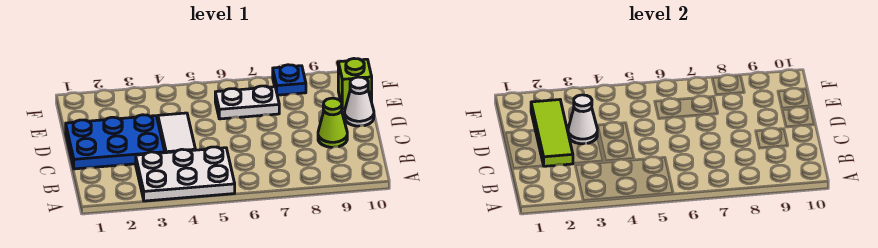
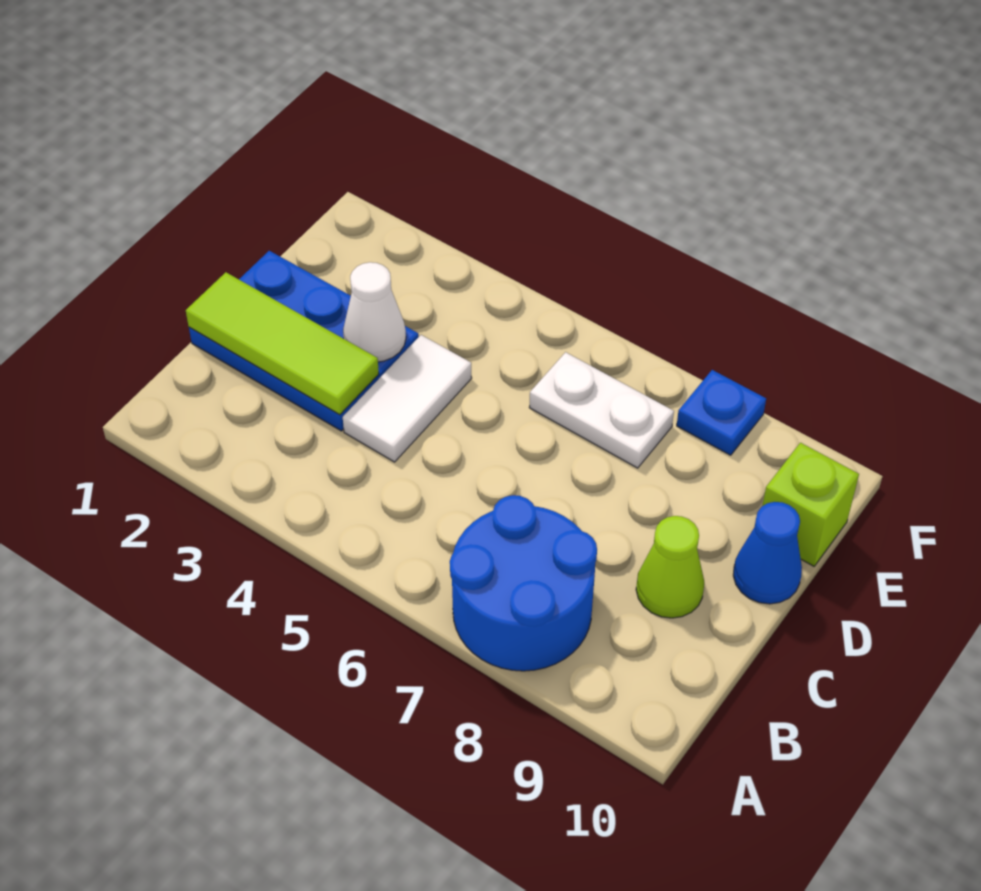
white plate A3:B5 level 1 -> none
none -> blue round brick A7:B8 level 1
lime tile C2:E2 level 2 -> lime tile C1:C3 level 2
white cone D10 level 1 -> blue cone D10 level 1

